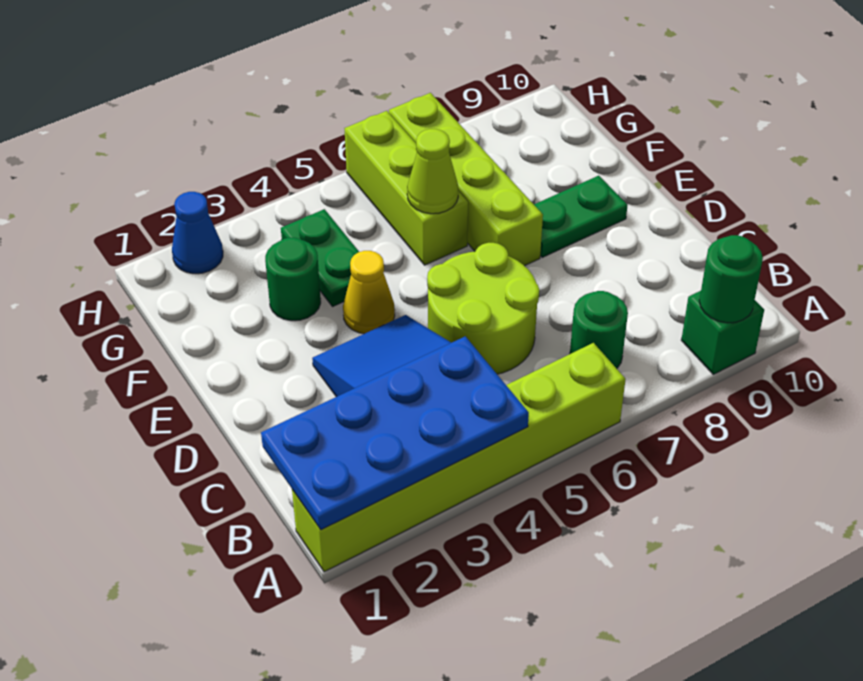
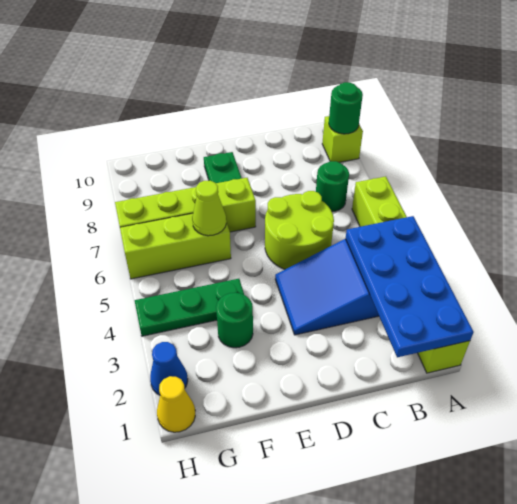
green brick A9 level 1 -> lime brick A9 level 1
yellow cone E4 level 1 -> yellow cone H1 level 1
green plate F4:G4 level 1 -> green plate F4:H4 level 1

